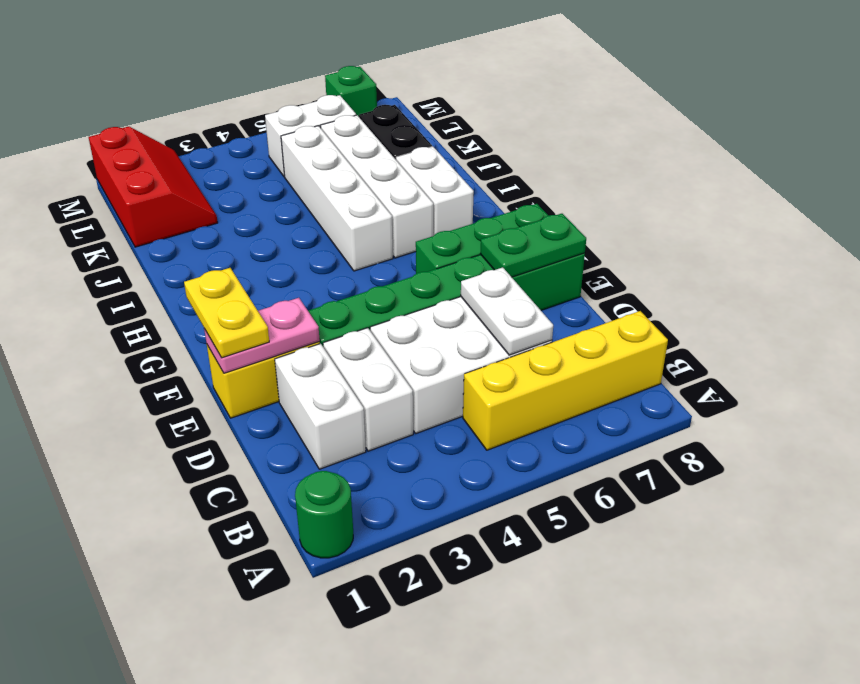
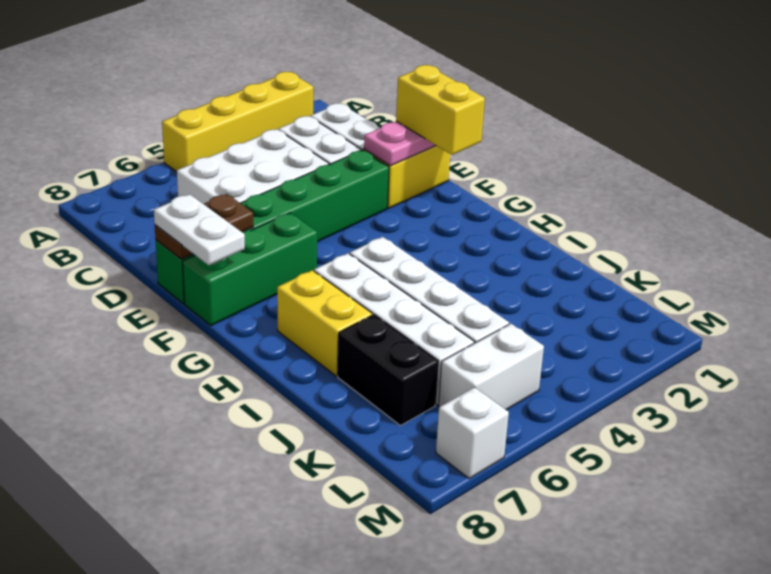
green round brick A1 level 1 -> none
yellow brick B5:B8 level 1 -> yellow brick A2:A5 level 1
white plate C6:D6 level 2 -> white plate E8:F8 level 3
yellow plate E1:F1 level 3 -> yellow brick E1:F1 level 3
green plate E7:E8 level 2 -> brown plate E7:E8 level 2
white brick H7:I7 level 1 -> yellow brick H7:I7 level 1
red slope K1:M2 level 1 top 1 -> none
green brick M7 level 1 -> white brick M7 level 1

